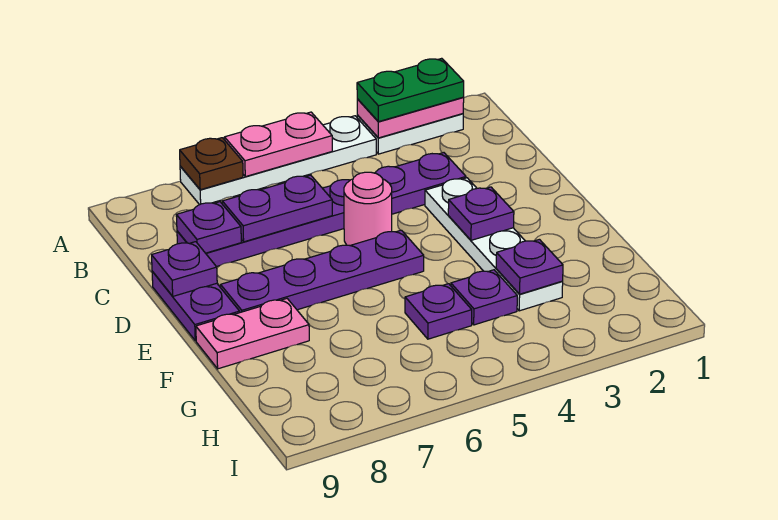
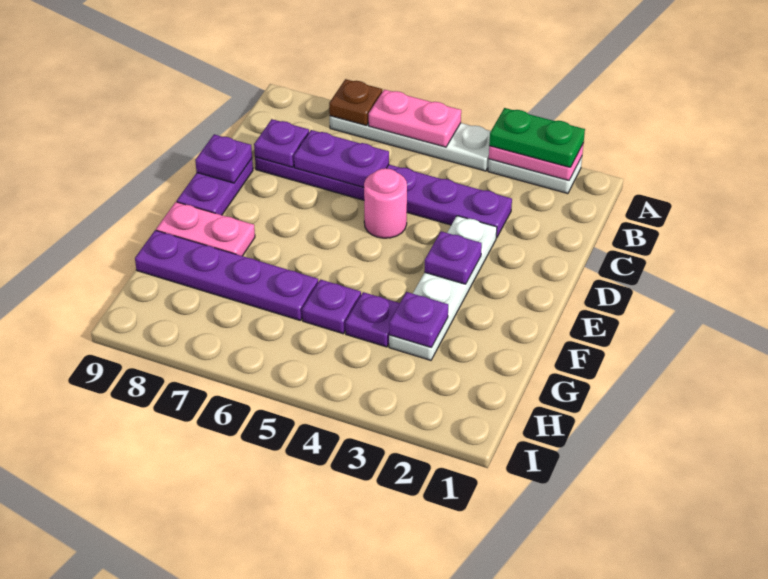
purple plate E5:E8 level 1 -> purple plate G6:G9 level 1

